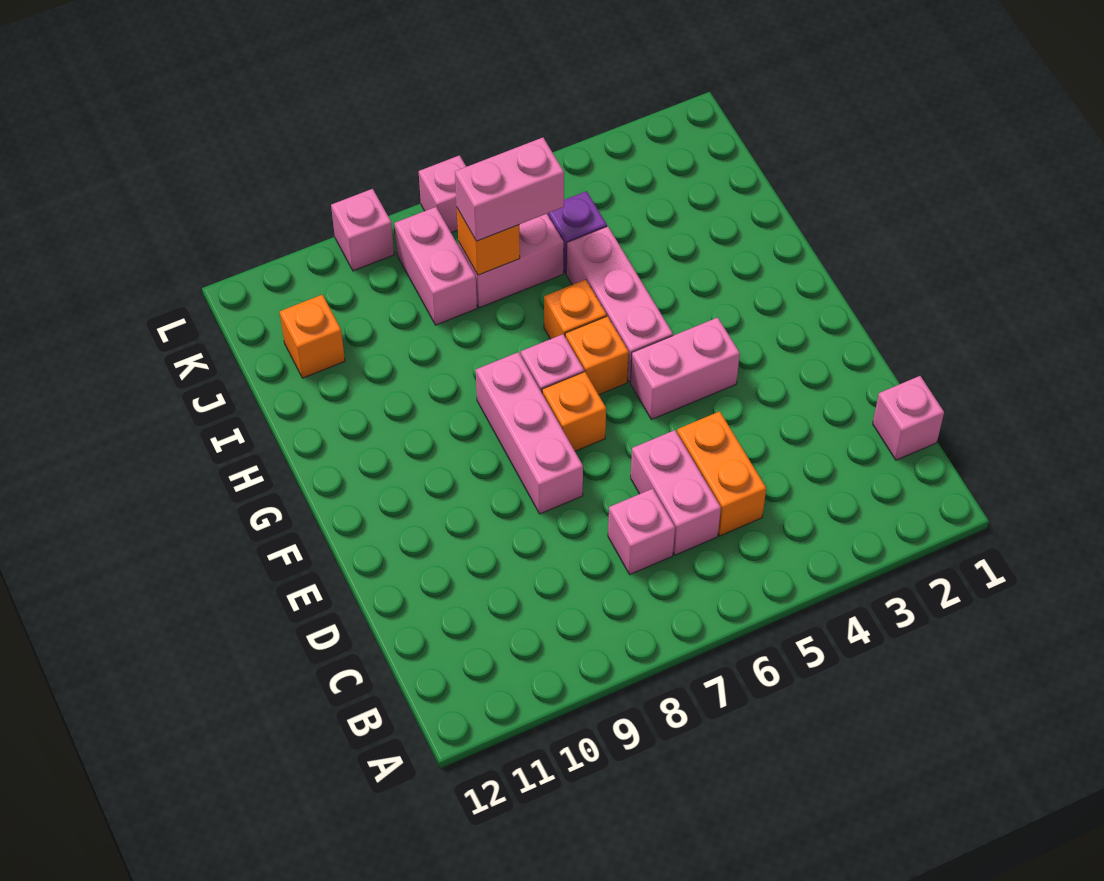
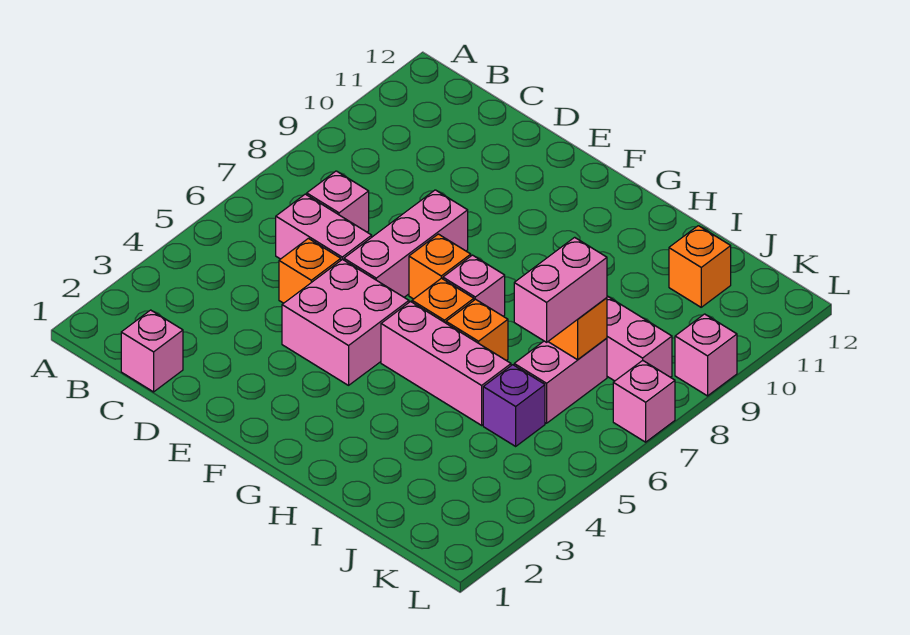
orange brick C5:D5 level 1 -> orange brick D5 level 1
pink brick E8:G8 level 1 -> pink brick E6:E8 level 1
pink brick F4:F5 level 1 -> pink brick E4:F5 level 1

